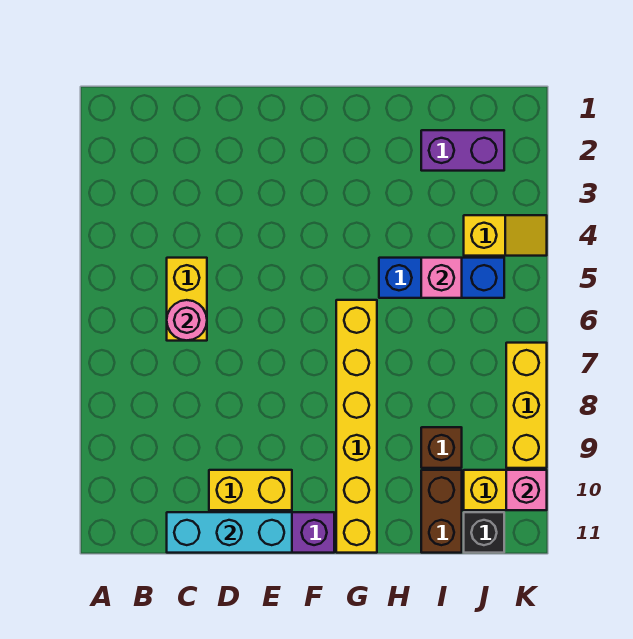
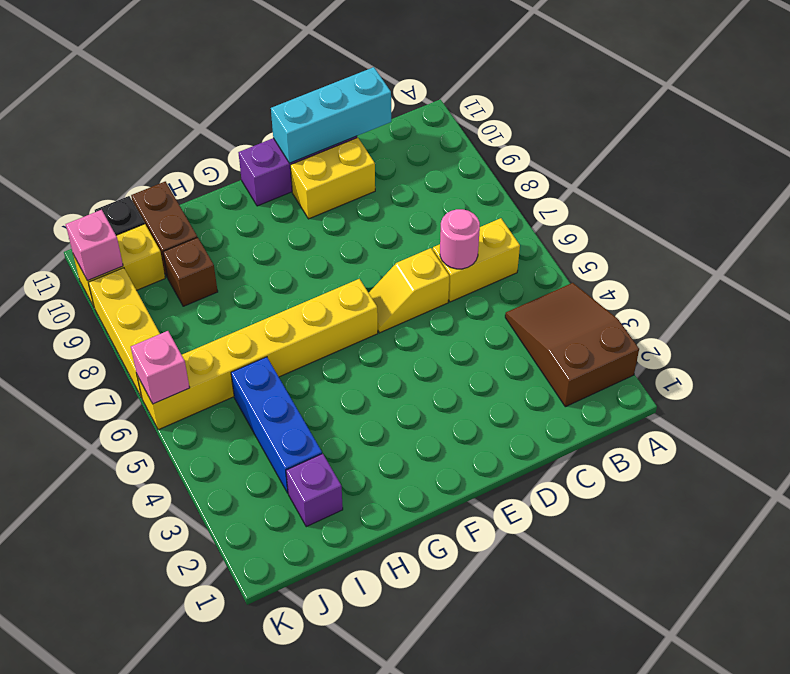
none -> brown slope A2:B4 level 1 top 2
yellow brick C5:C6 level 1 -> yellow brick B6:C6 level 1
yellow brick G6:G11 level 1 -> yellow brick F6:K6 level 1
blue brick H5:J5 level 1 -> blue brick I3:I5 level 1
purple brick I2:J2 level 1 -> purple brick I2 level 1
pink brick I5 level 2 -> pink brick K6 level 2
yellow slope J4:K4 level 1 top J -> yellow slope D6:E6 level 1 top D

